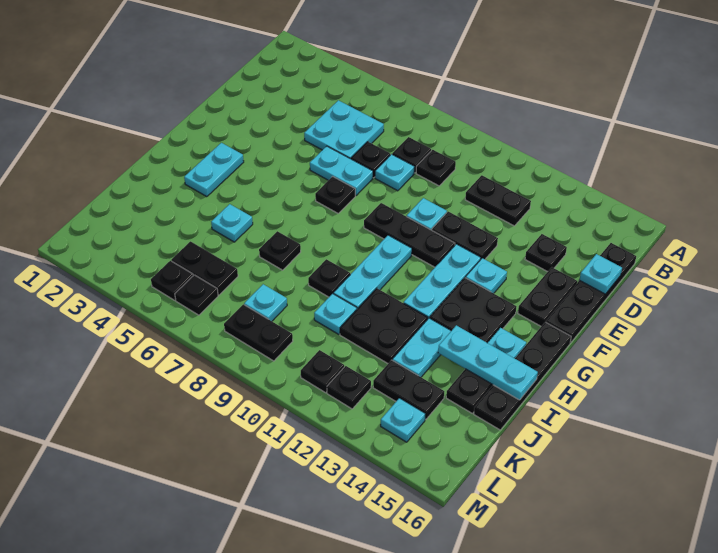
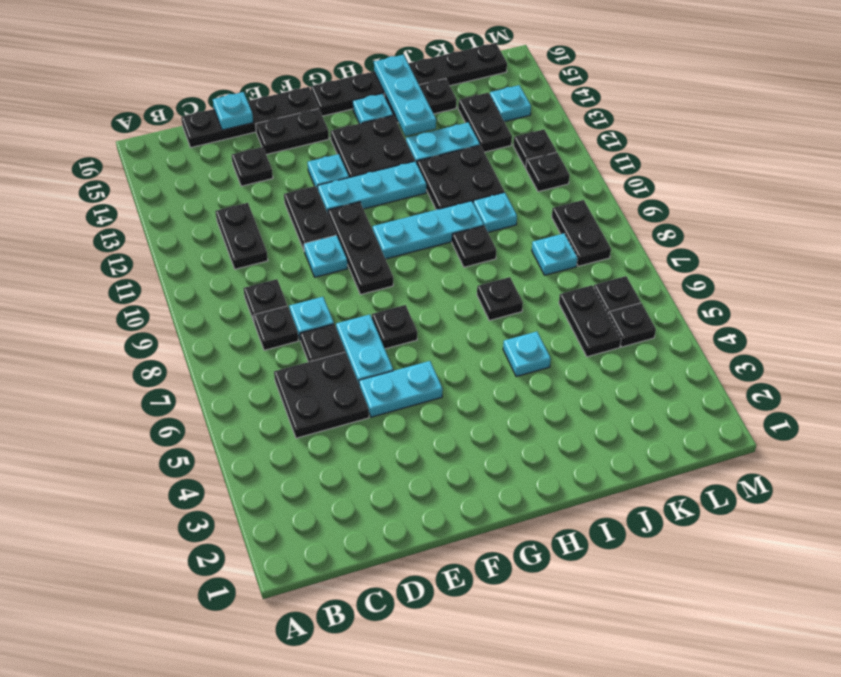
cyan plate C5:D6 level 1 -> black plate C5:D6 level 1
cyan plate G3:H3 level 1 -> cyan plate E5:F5 level 1
black plate G16:J16 level 1 -> black plate G16:L16 level 1

